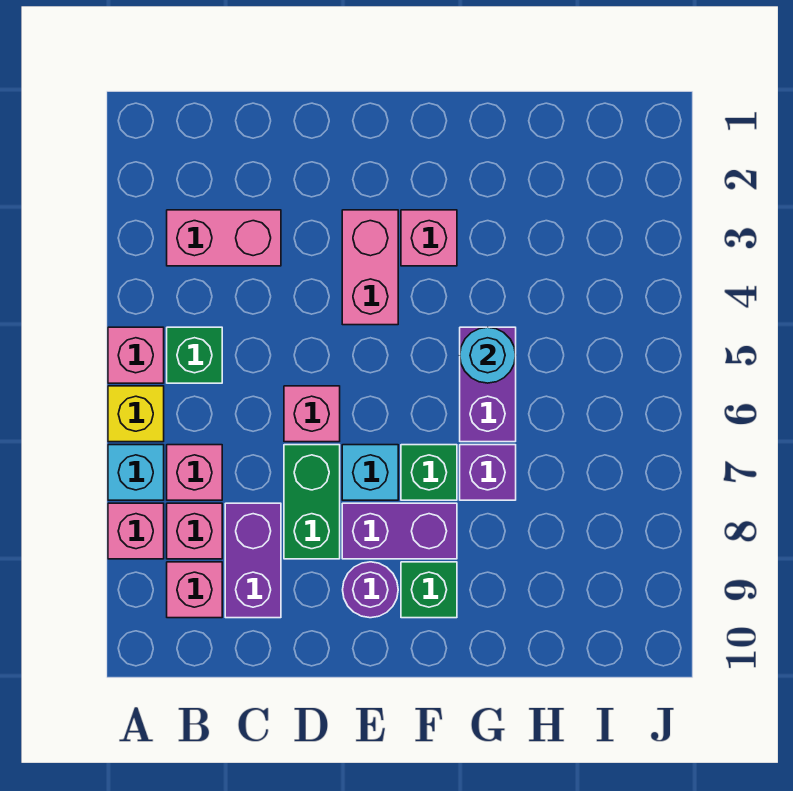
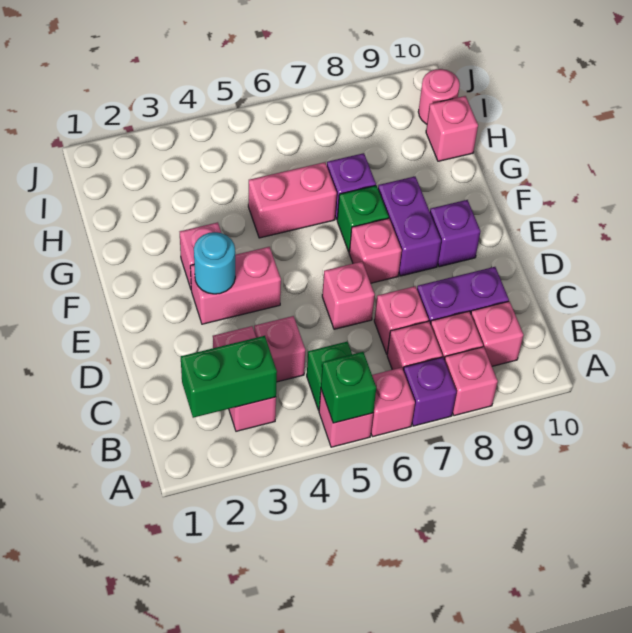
yellow brick A6 level 1 -> pink brick A6 level 1
cyan brick A7 level 1 -> purple brick A7 level 1
none -> pink brick C4 level 1
none -> pink brick C7 level 1
green brick D7:D8 level 1 -> green brick B2:B3 level 2
cyan brick E7 level 1 -> pink brick E7 level 1
purple round brick E9 level 1 -> purple brick E9 level 1
green brick F9 level 1 -> green brick A5 level 2
purple brick G5:G6 level 1 -> pink brick G5:G6 level 1
cyan round brick G5 level 2 -> cyan round brick E3 level 2
none -> pink brick H10 level 1
none -> pink round brick I10 level 1

